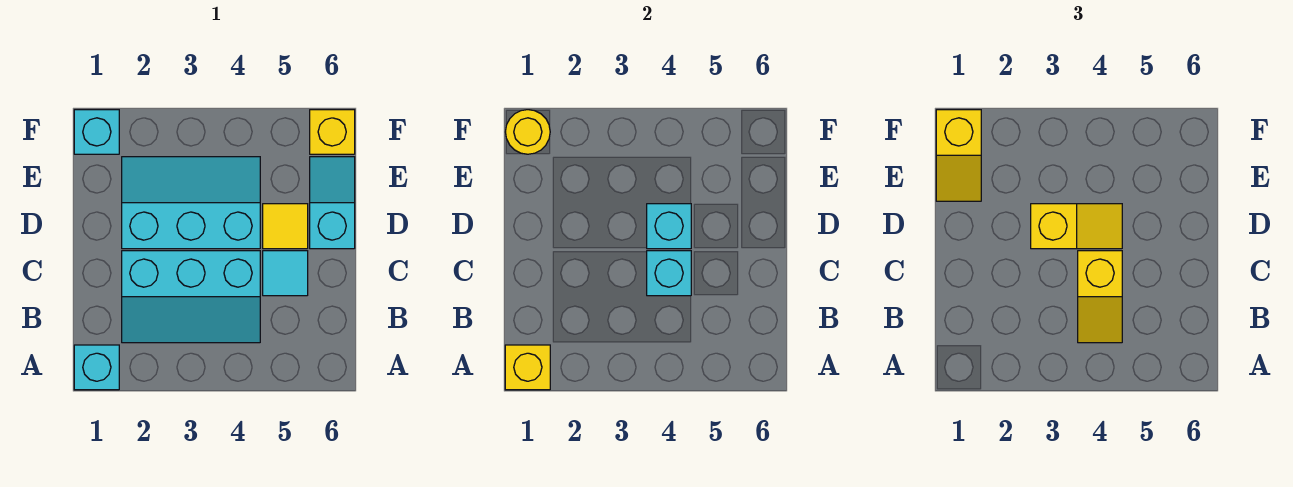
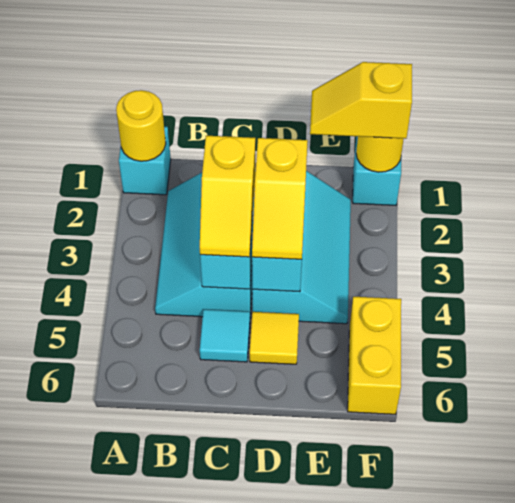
yellow brick A1 level 2 -> yellow round brick A1 level 2
yellow slope B4:C4 level 3 top C -> yellow slope C3:C4 level 3 top 3
cyan slope D6:E6 level 1 top D -> none
yellow brick F6 level 1 -> yellow brick F5:F6 level 1

